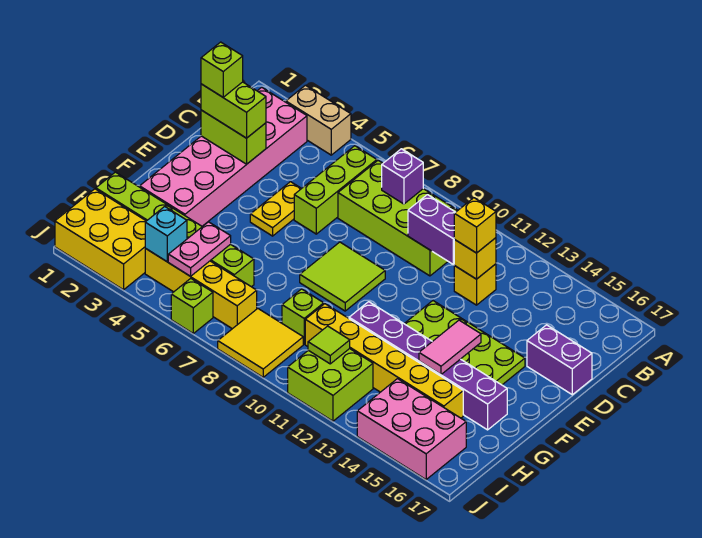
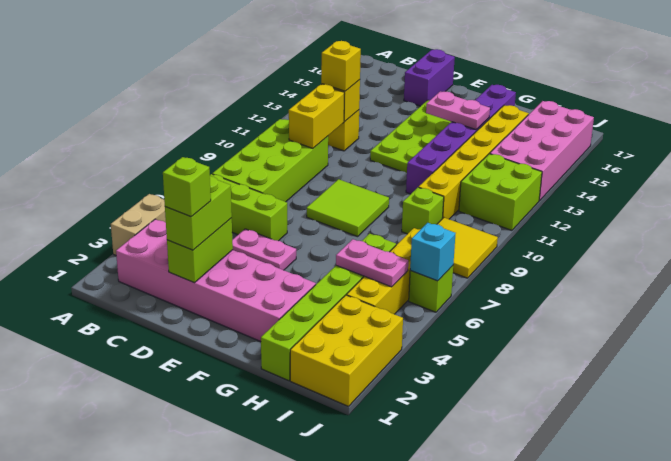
purple brick B8 level 2 -> none
purple brick C10:C11 level 2 -> yellow brick C10:C11 level 2
yellow plate D5:E5 level 1 -> pink plate D5:E5 level 1
pink tile F14:G14 level 2 -> pink plate F14:G14 level 2
cyan brick I4 level 2 -> cyan brick J6 level 2
lime tile I11 level 2 -> none
pink brick I14:J16 level 1 -> pink brick I13:J16 level 1

